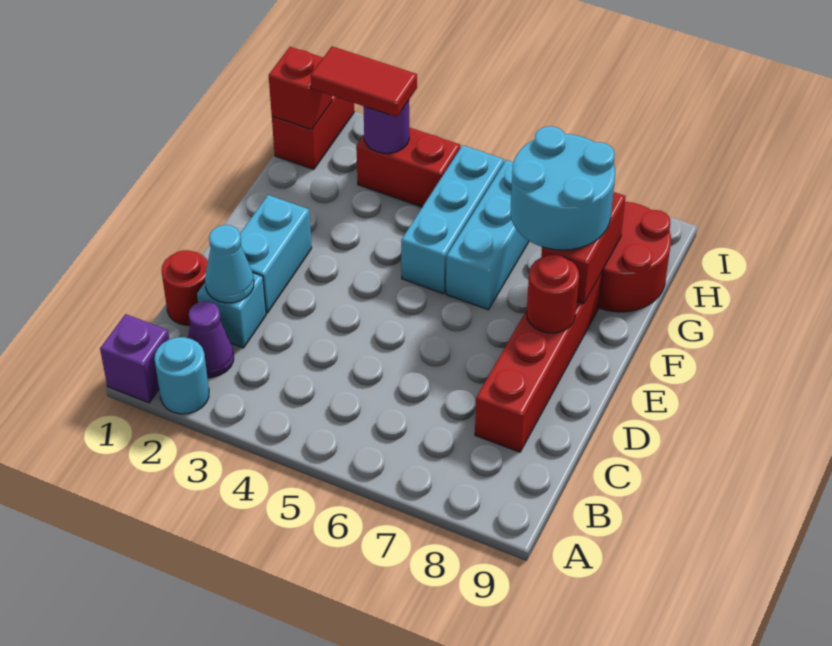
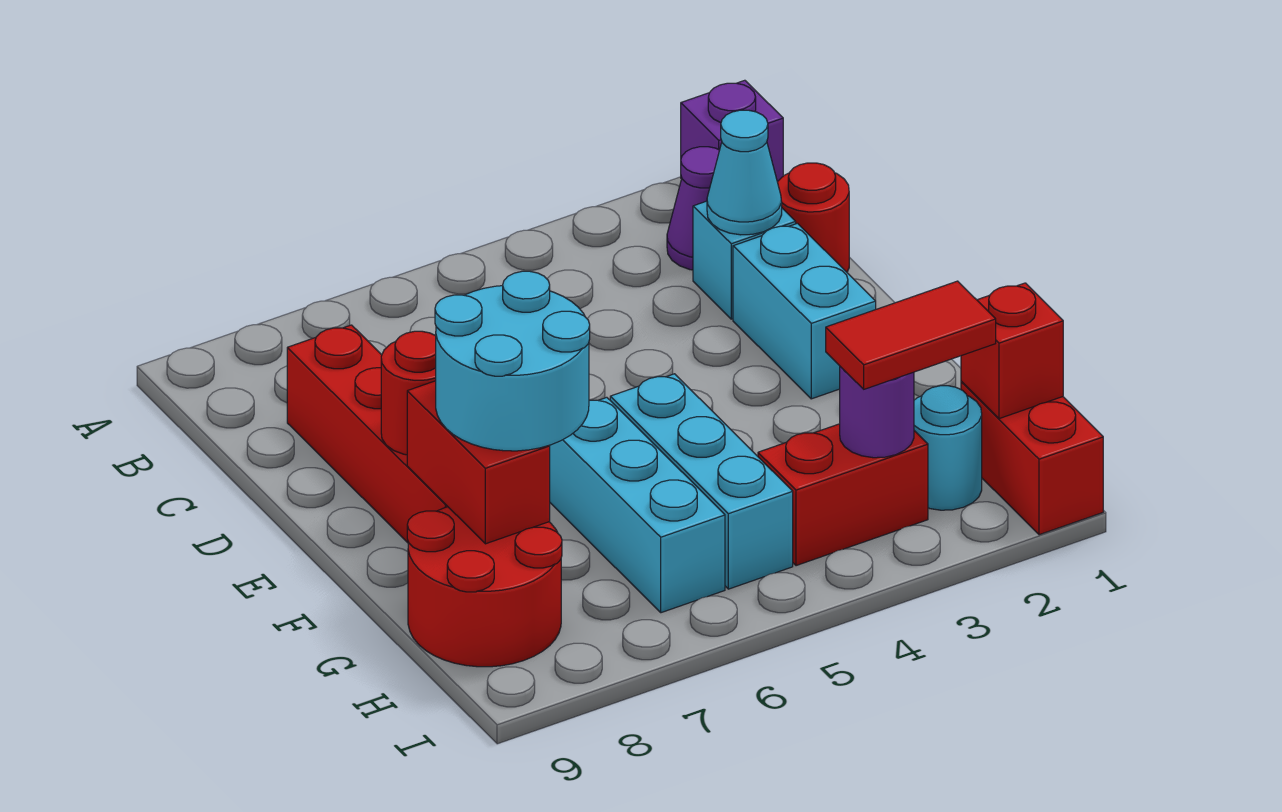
cyan round brick A2 level 1 -> cyan round brick H2 level 1

